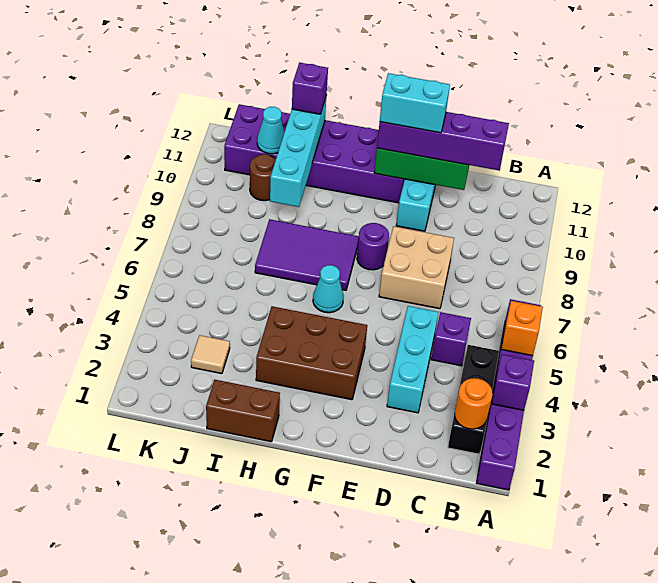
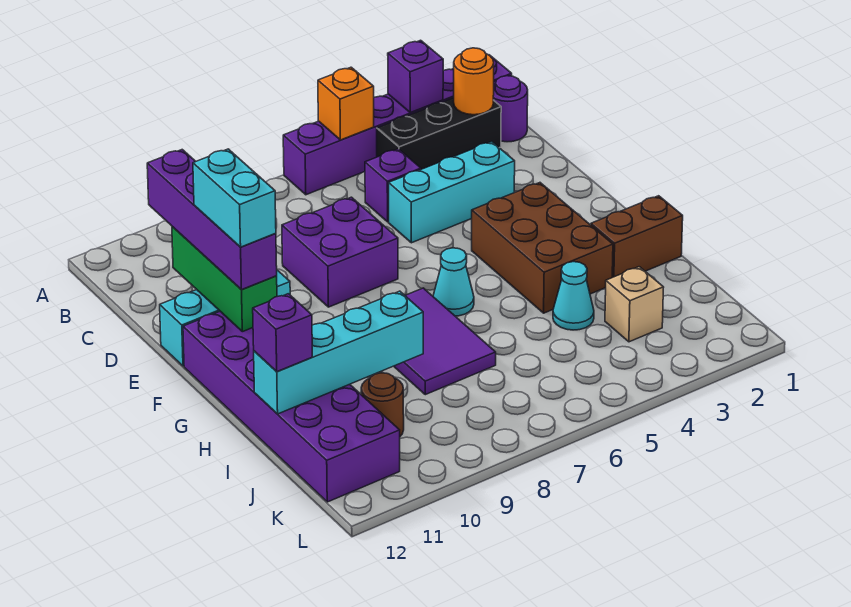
tan brick D7:E8 level 1 -> purple brick D7:E8 level 1
purple round brick F8 level 1 -> purple round brick B1 level 1
brown brick H1:I1 level 1 -> brown brick H1:H2 level 1
tan tile J3 level 1 -> tan brick J3 level 1
cyan cone J11 level 2 -> cyan cone I4 level 1

